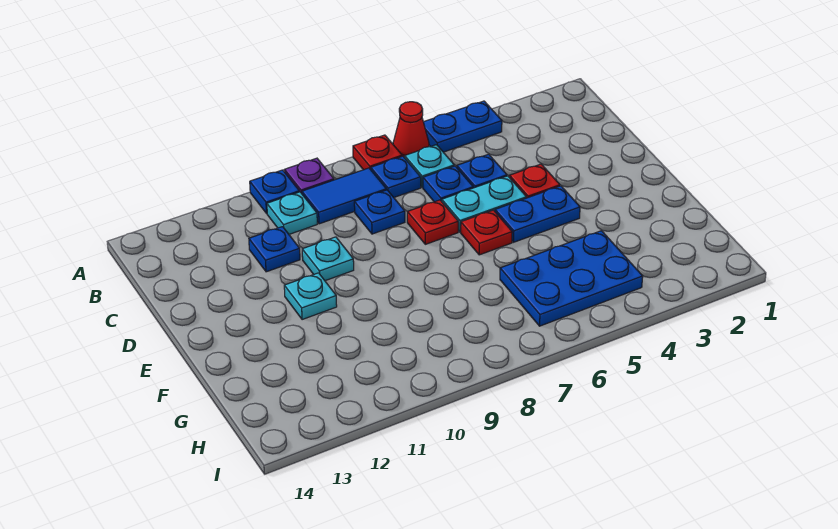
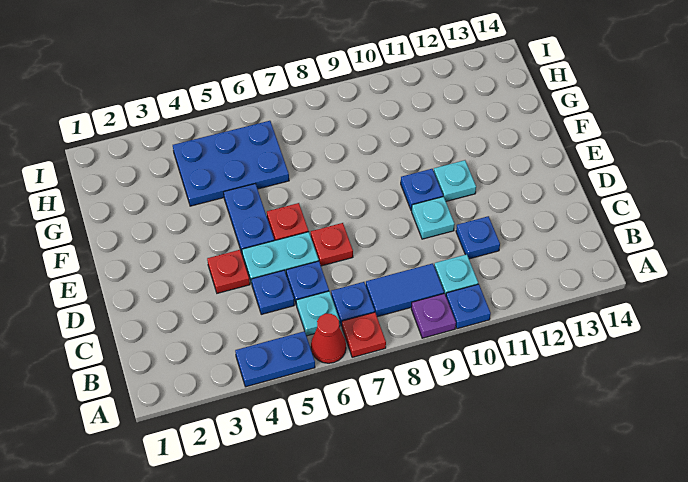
blue plate C8 level 1 -> blue plate E10 level 1
blue plate E4:E5 level 1 -> blue plate E5:F5 level 1

